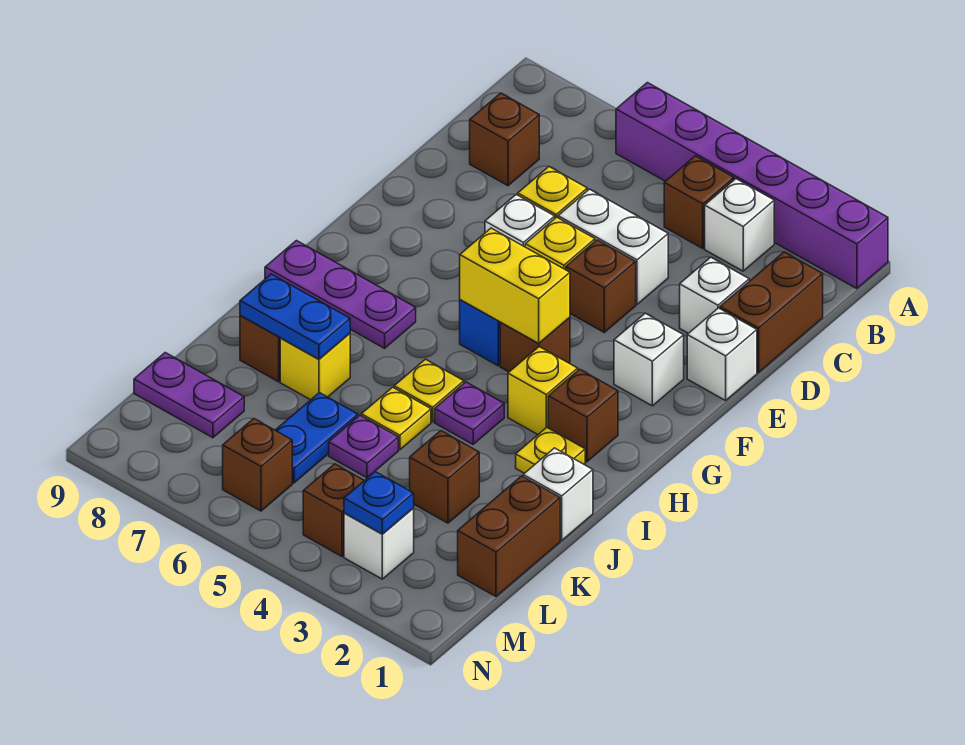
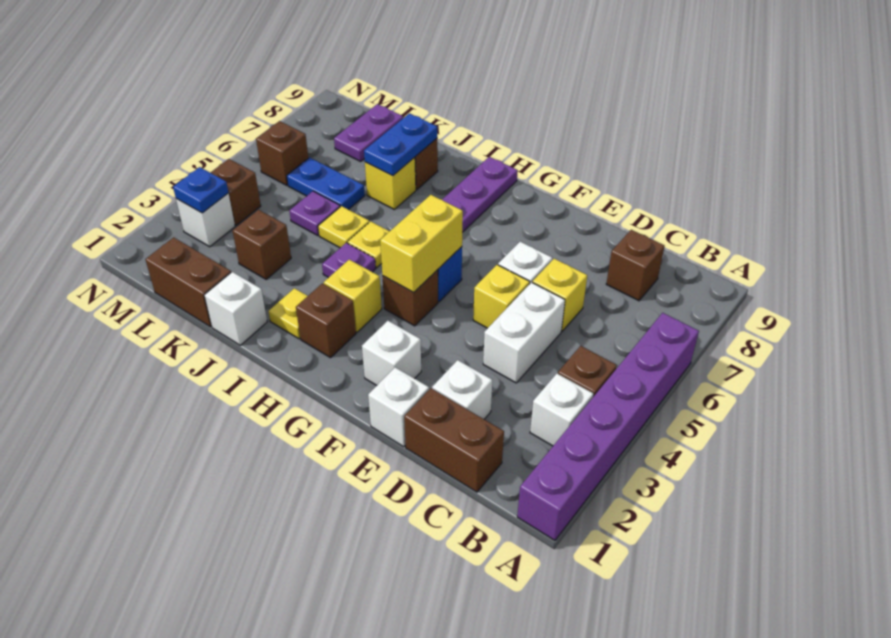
brown brick E4 level 1 -> none

